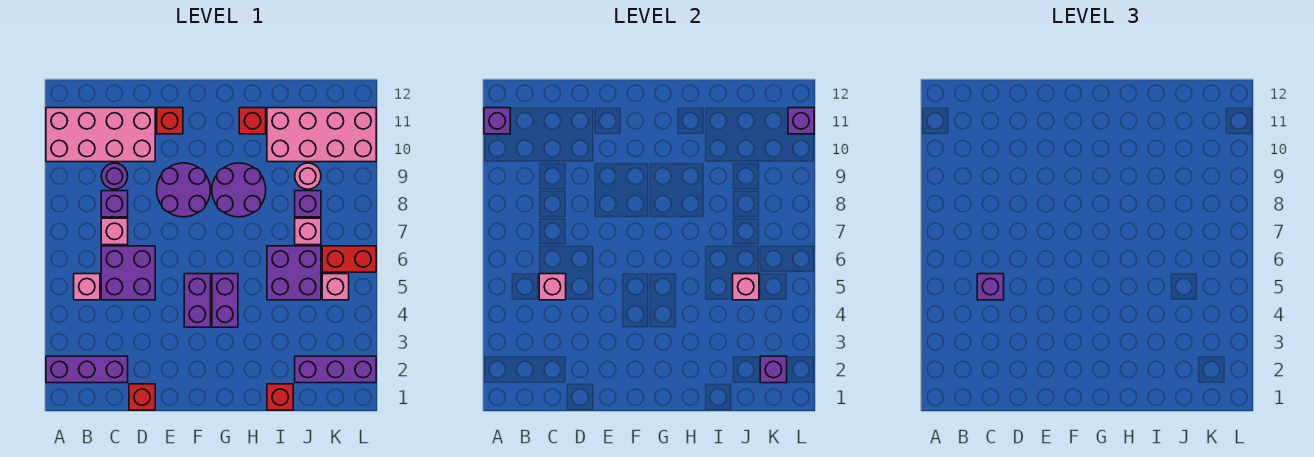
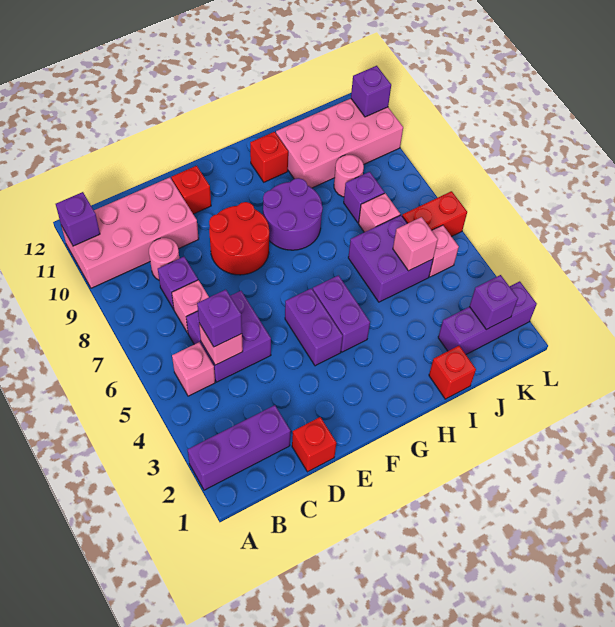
purple round brick C9 level 1 -> pink round brick C9 level 1
purple round brick E8:F9 level 1 -> red round brick E8:F9 level 1

